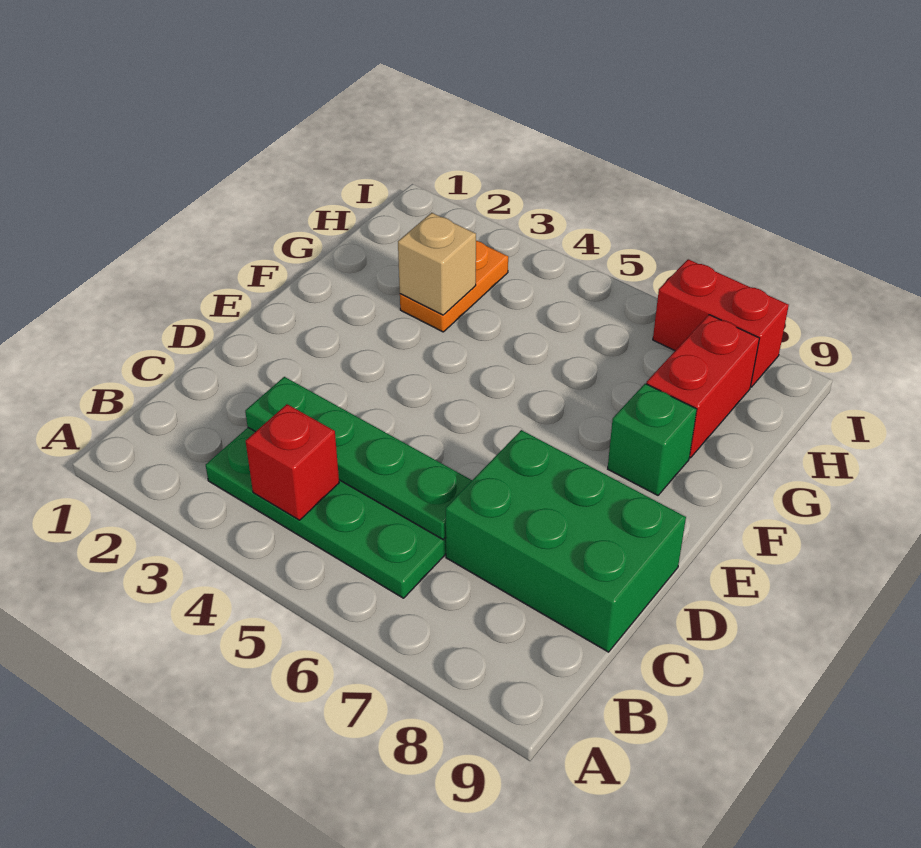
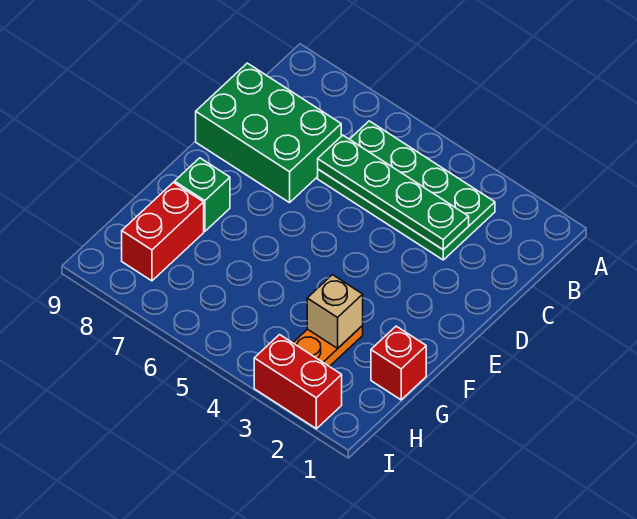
red brick B4 level 2 -> red brick G1 level 1
red brick I7:I8 level 1 -> red brick I2:I3 level 1

